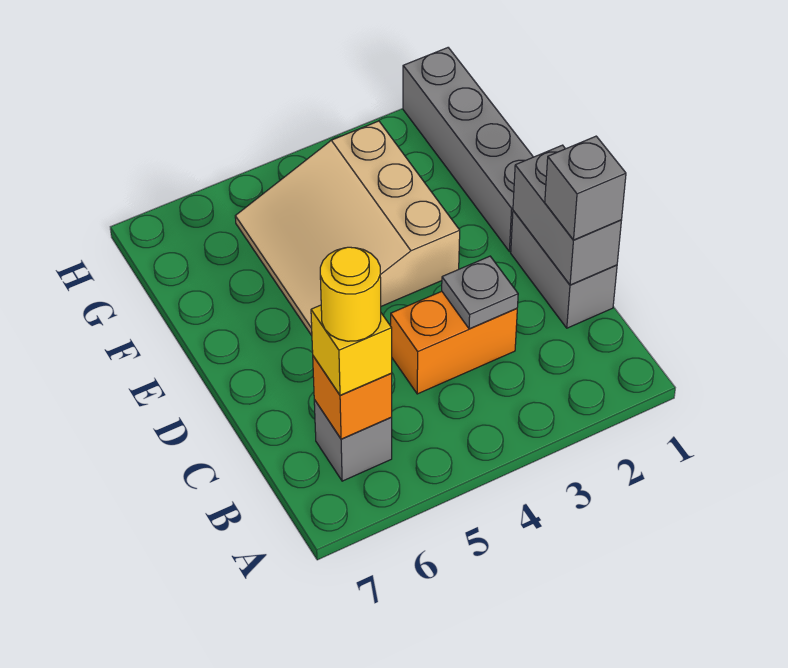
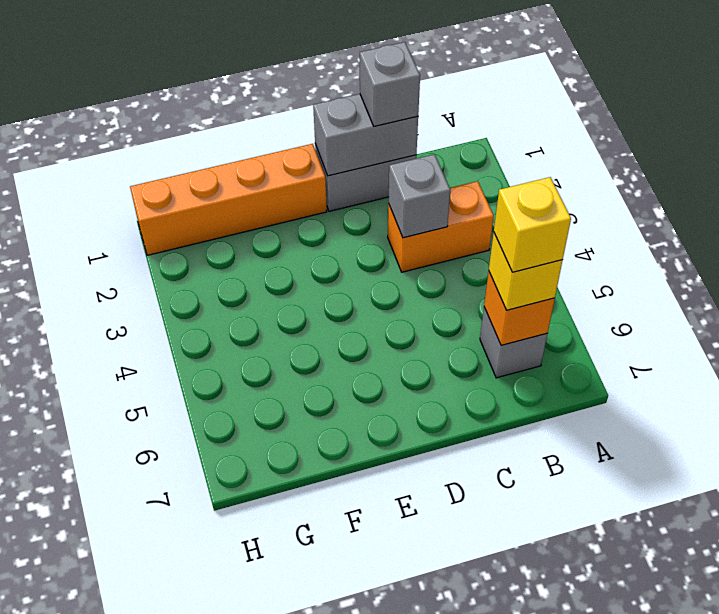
yellow round brick B6 level 4 -> yellow brick B6 level 4
orange brick C3:C4 level 1 -> orange brick B3:C3 level 1
grey plate C3 level 2 -> grey brick C3 level 2
grey brick E1:H1 level 1 -> orange brick E1:H1 level 1
tan slope E3:G5 level 1 top 3 -> none

